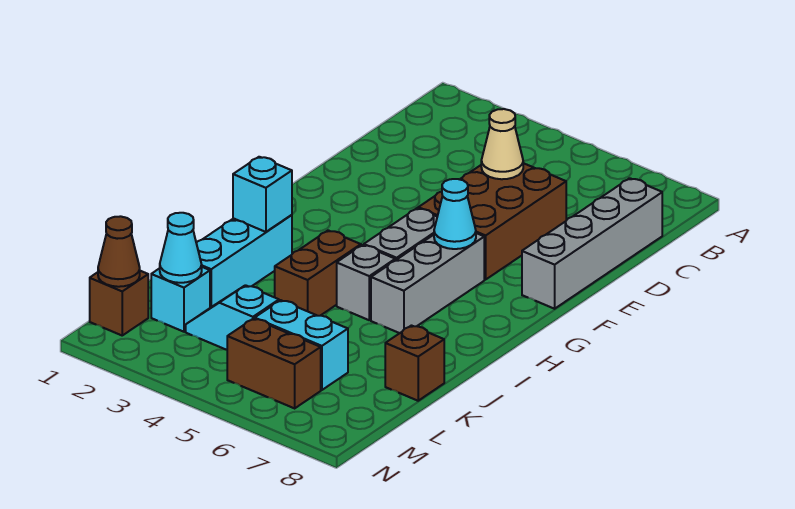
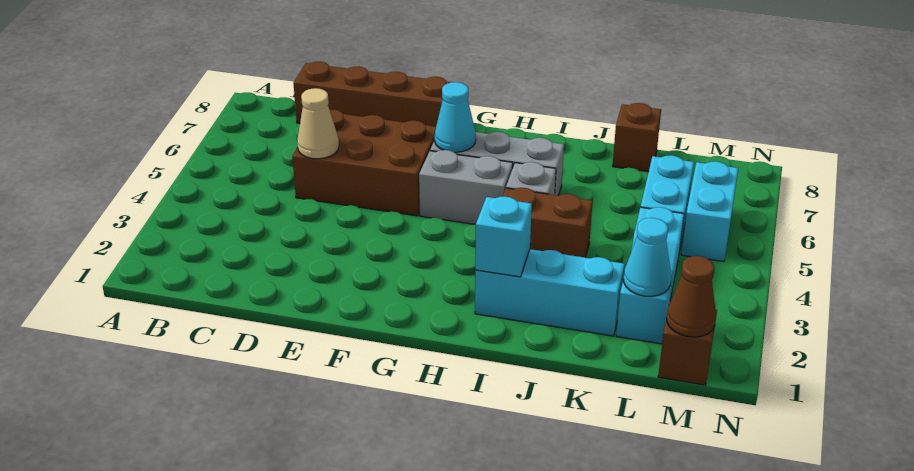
grey brick C8:F8 level 1 -> brown brick C8:F8 level 1
brown brick M5:M6 level 1 -> cyan brick M5:M6 level 1

